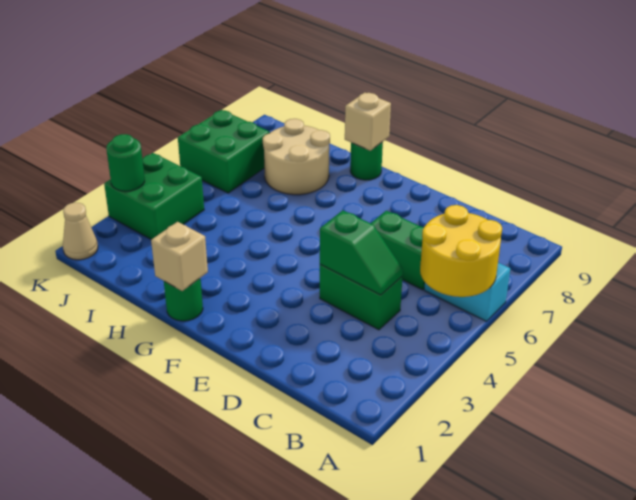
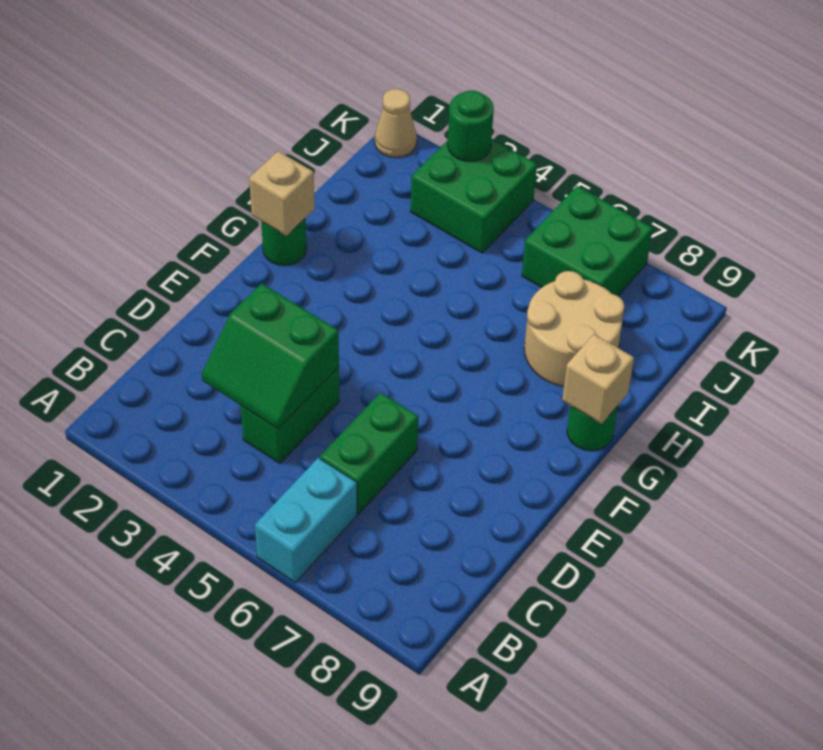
yellow round brick A5:B6 level 2 -> none
green slope C4:D4 level 2 top D -> green slope C3:D4 level 2 top D

